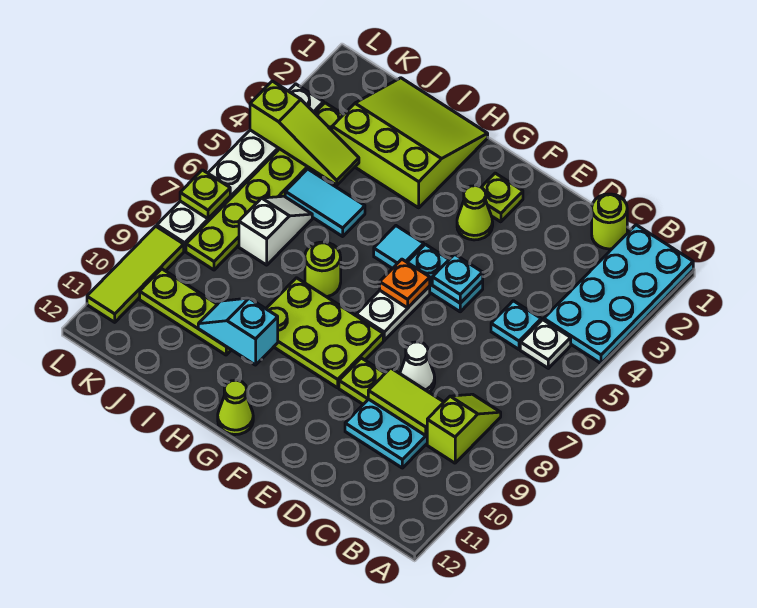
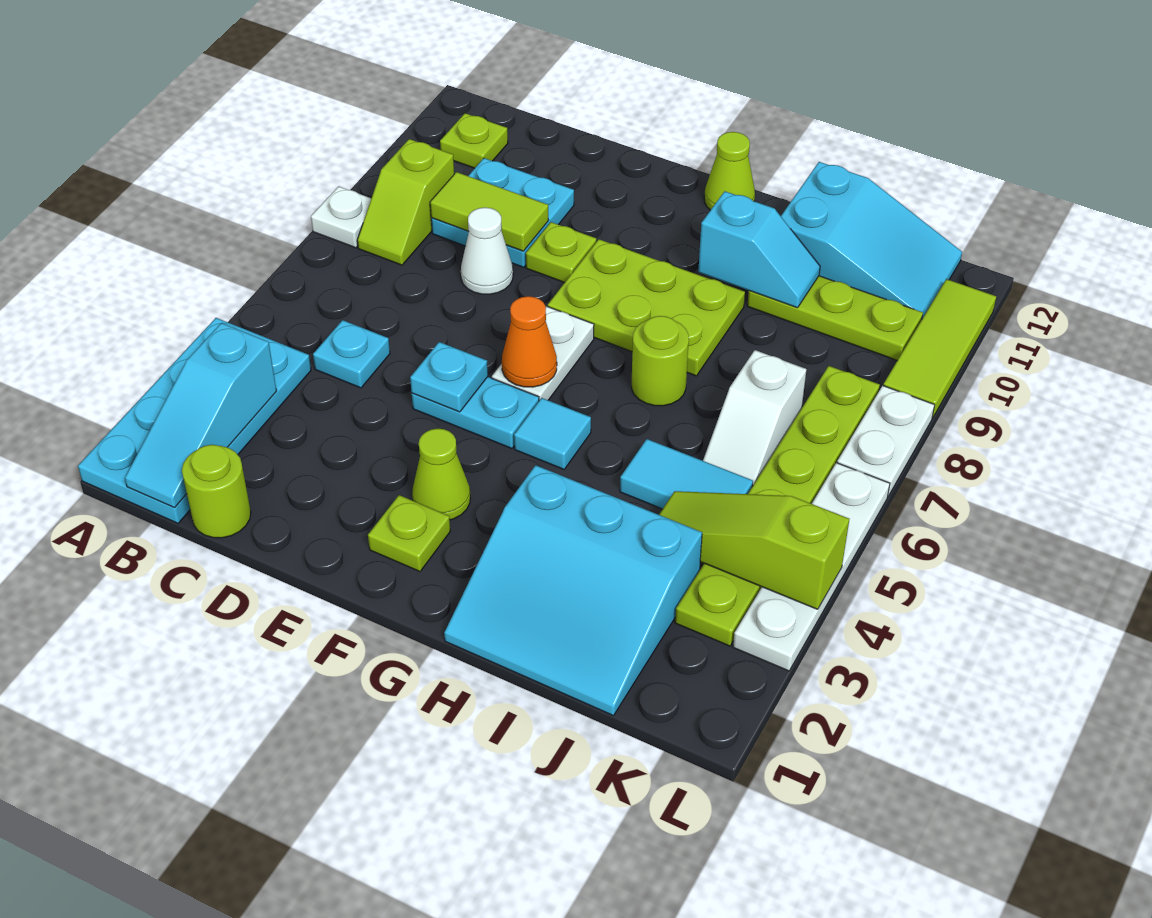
none -> cyan slope B1:B3 level 2 top 3
white plate B5 level 1 -> white plate A8 level 1
orange plate F6 level 2 -> orange cone F6 level 2
lime slope H1:J3 level 1 top 3 -> cyan slope H1:J3 level 1 top 3
none -> cyan slope I11:K12 level 1 top I
lime plate L7 level 2 -> lime plate B11 level 1

